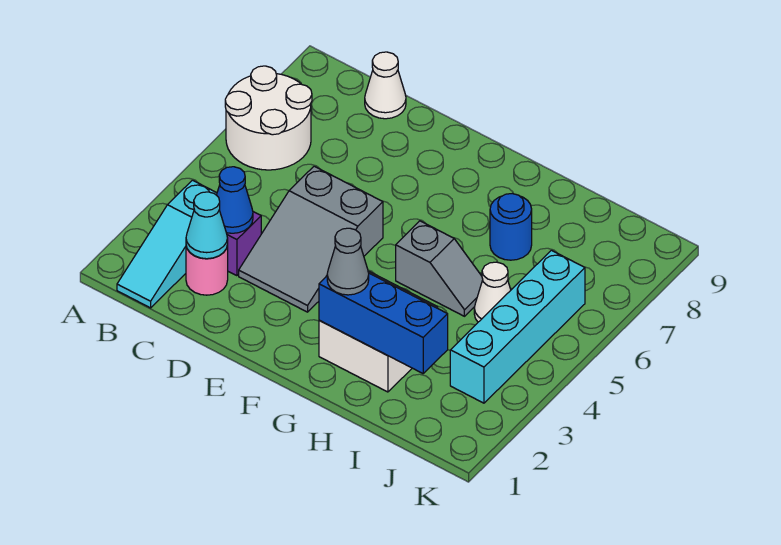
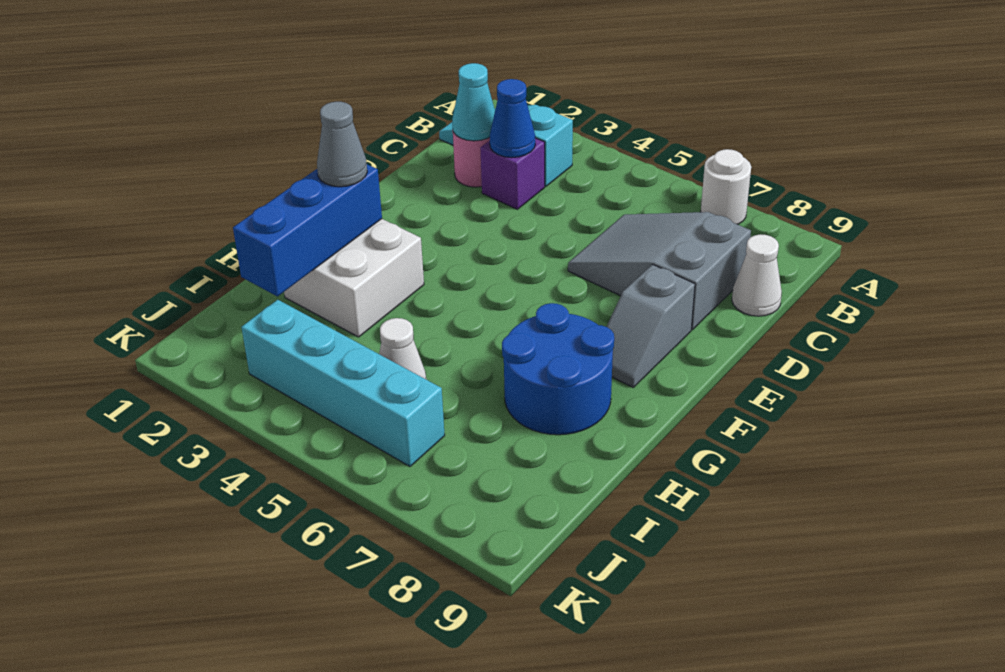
white round brick A6:B7 level 1 -> white round brick A7 level 1
grey slope D3:E5 level 1 top 5 -> grey slope C6:D8 level 1 top 8
grey slope G5:H5 level 1 top G -> grey slope E8:F8 level 1 top E
blue round brick H7 level 1 -> blue round brick G7:H8 level 1

